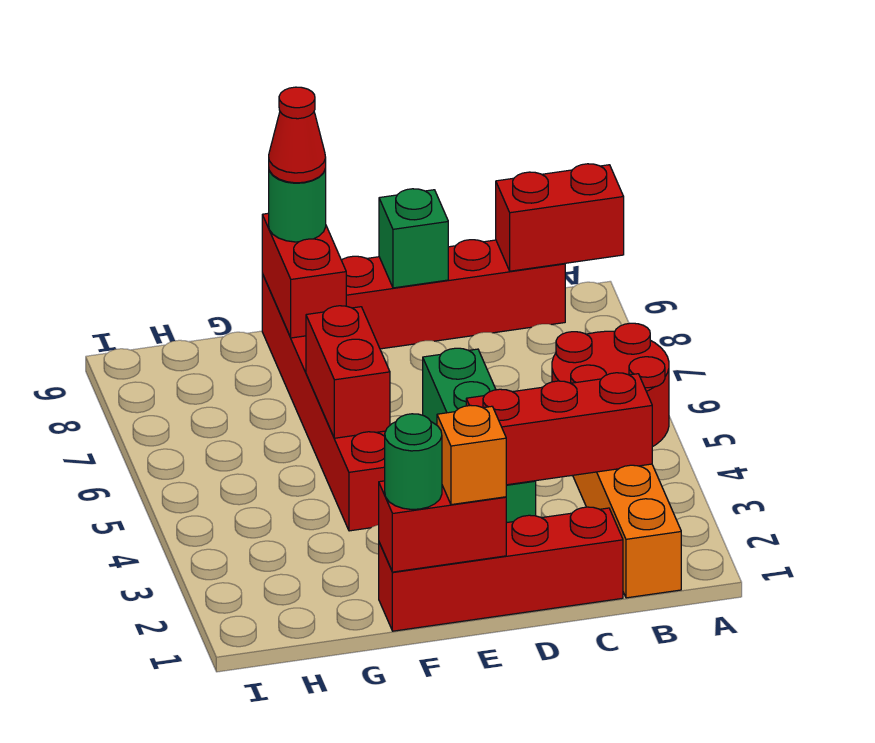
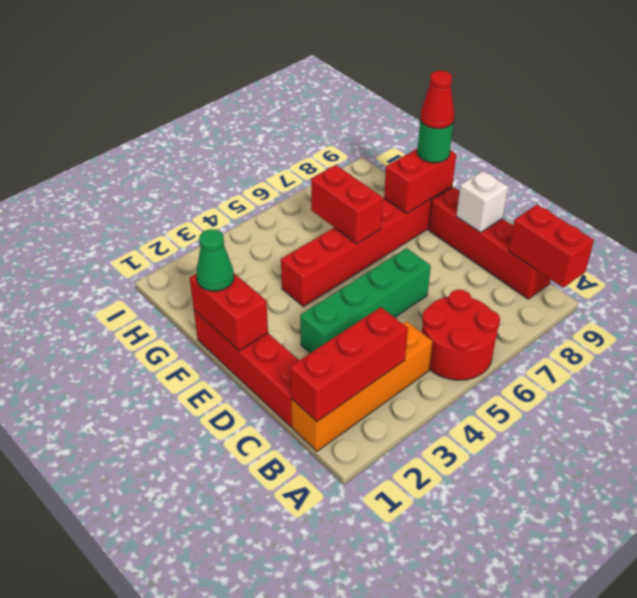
red brick B3:D3 level 2 -> red brick B1:B3 level 2
green brick D9 level 2 -> white brick D9 level 2
orange brick E1 level 3 -> none
green round brick F1 level 3 -> green cone F1 level 3
red brick F5:F6 level 2 -> red brick F6:G6 level 2

